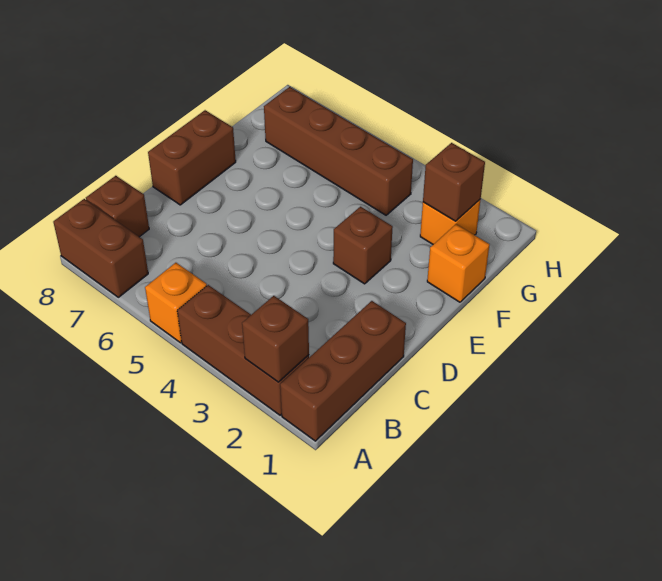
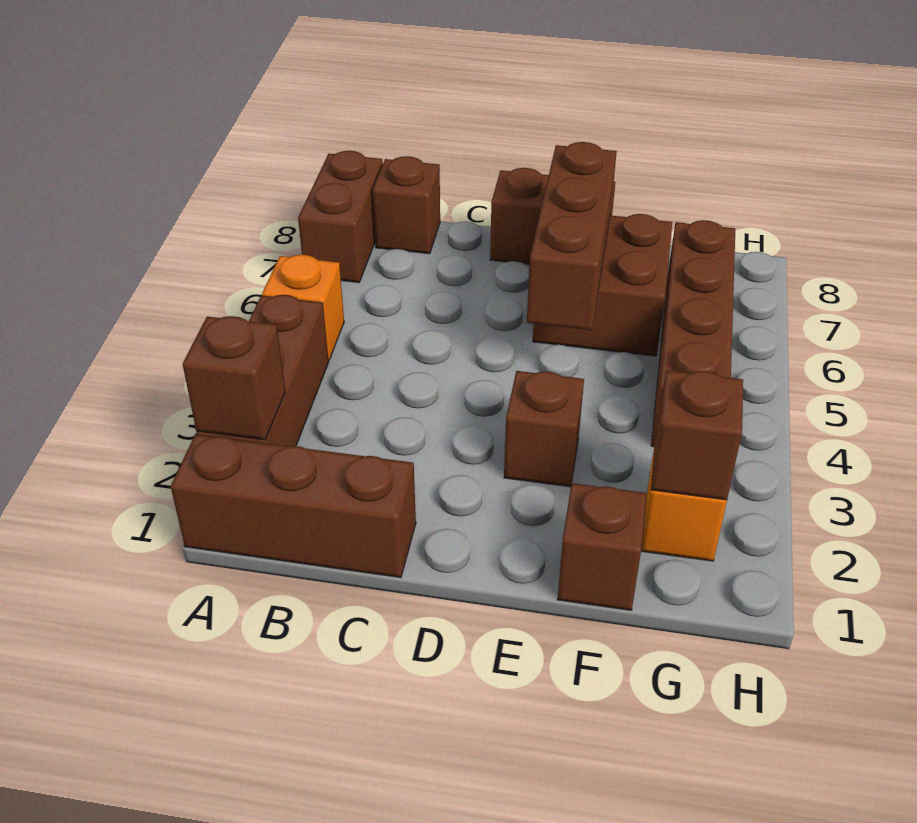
none -> brown brick E5:E7 level 2
none -> brown brick E6:F7 level 1
orange brick F1 level 1 -> brown brick F1 level 1

